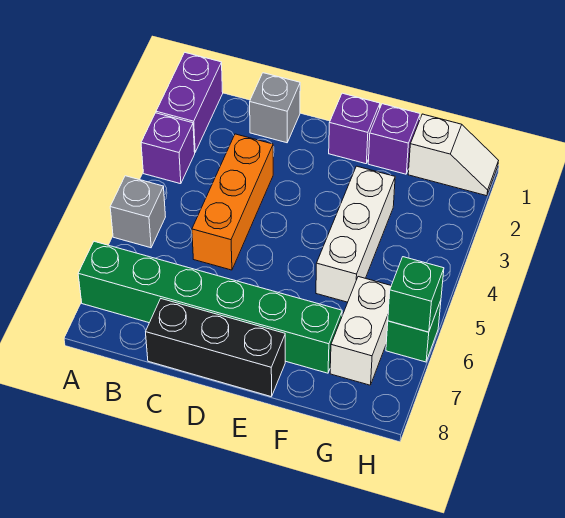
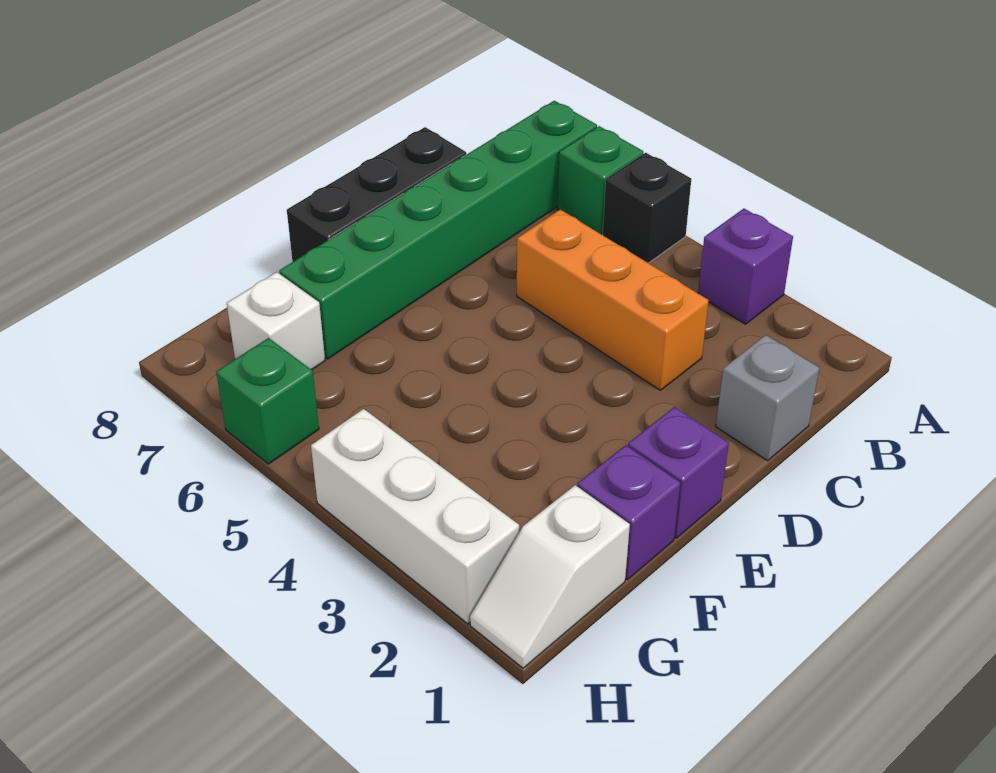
purple brick A1:A2 level 1 -> none
grey brick A5 level 1 -> black brick A5 level 1
white brick F3:F5 level 1 -> white brick H2:H4 level 1
white brick G6:G7 level 1 -> white brick G7 level 1
green brick H6 level 2 -> green brick A6 level 1

